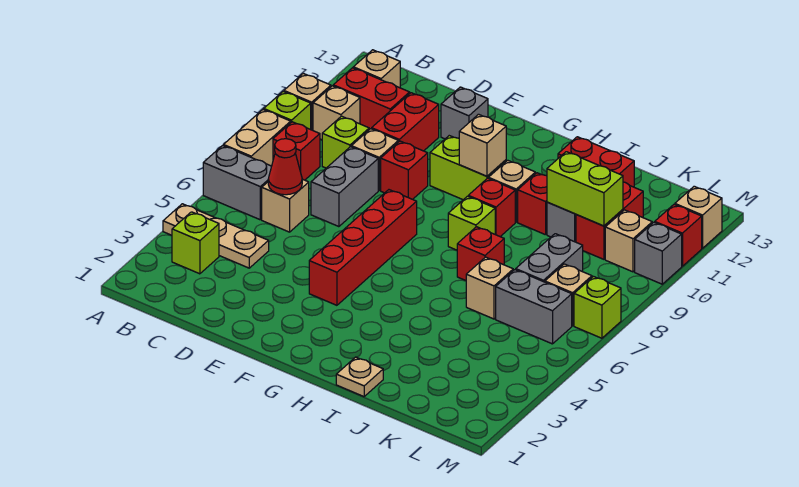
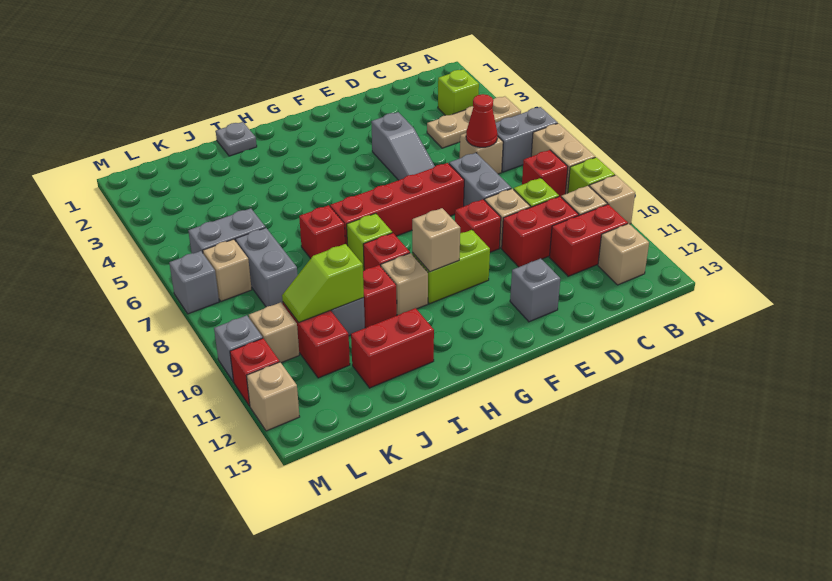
red brick D10:D11 level 1 -> red brick C10:D10 level 1
none -> grey slope E4:E6 level 1 top 4
red brick F4:F7 level 1 -> red brick E7:H7 level 1
tan plate I1 level 1 -> grey plate I1 level 1
tan brick J6 level 1 -> none
lime brick J10:K10 level 2 -> lime slope J10:K10 level 2 top J
lime brick M7 level 1 -> grey brick M7 level 1

